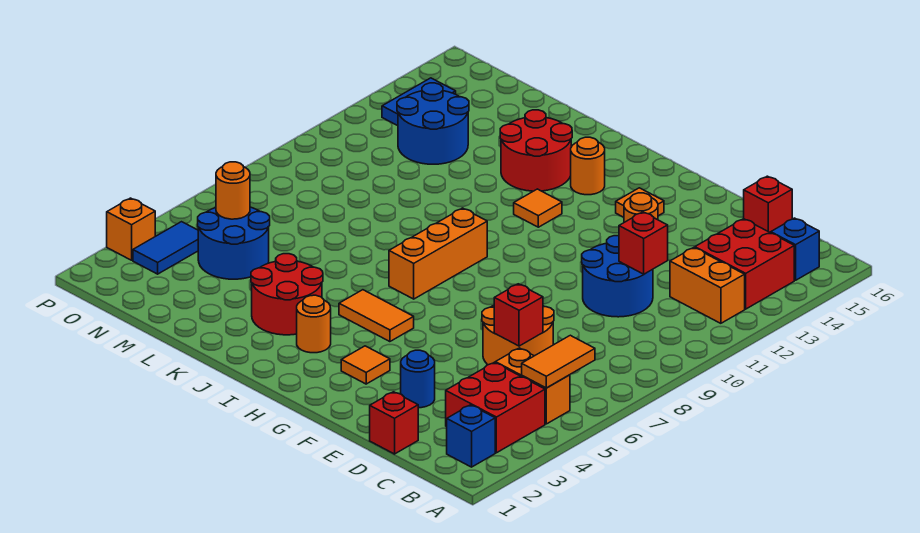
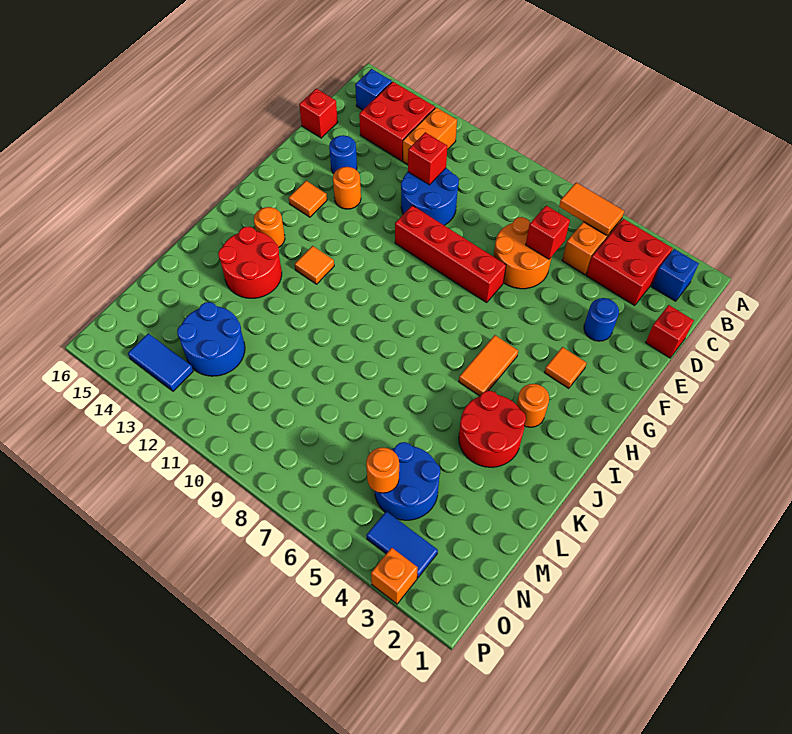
none -> blue round brick E14 level 1
none -> red brick F7:F10 level 1
orange brick I7:I9 level 1 -> none

